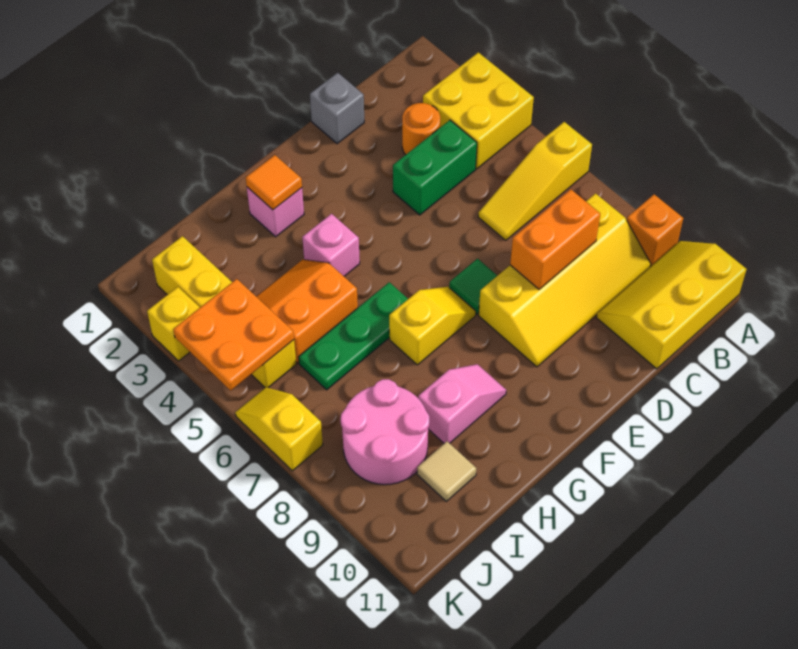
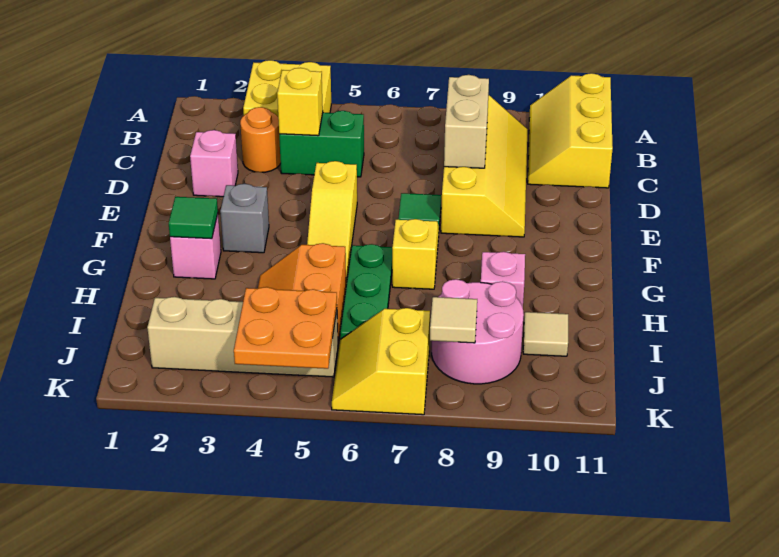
yellow slope A6:C6 level 1 top A -> yellow slope E5:G5 level 1 top E
orange brick A9 level 1 -> none
green brick C4:D4 level 1 -> green brick C4:C5 level 1
orange brick C8:D8 level 2 -> tan brick C8:D8 level 2
grey brick D1 level 1 -> grey brick F3 level 1
orange tile G2 level 2 -> green tile G2 level 2
pink brick G4 level 1 -> pink brick D2 level 1
yellow brick J2:J5 level 1 -> tan brick J2:J5 level 1
none -> tan tile J8 level 2
yellow brick K3 level 1 -> yellow brick C4 level 2
yellow slope K6:K7 level 1 top 7 -> yellow slope J6:K7 level 1 top 7

